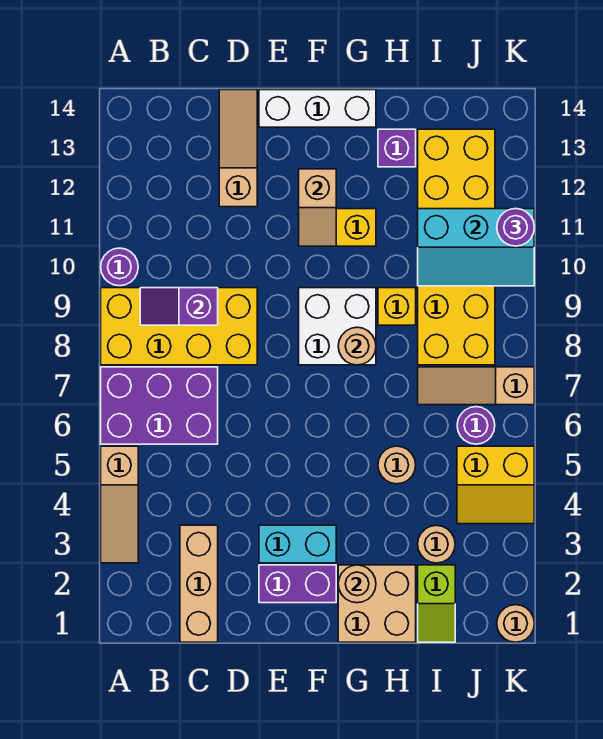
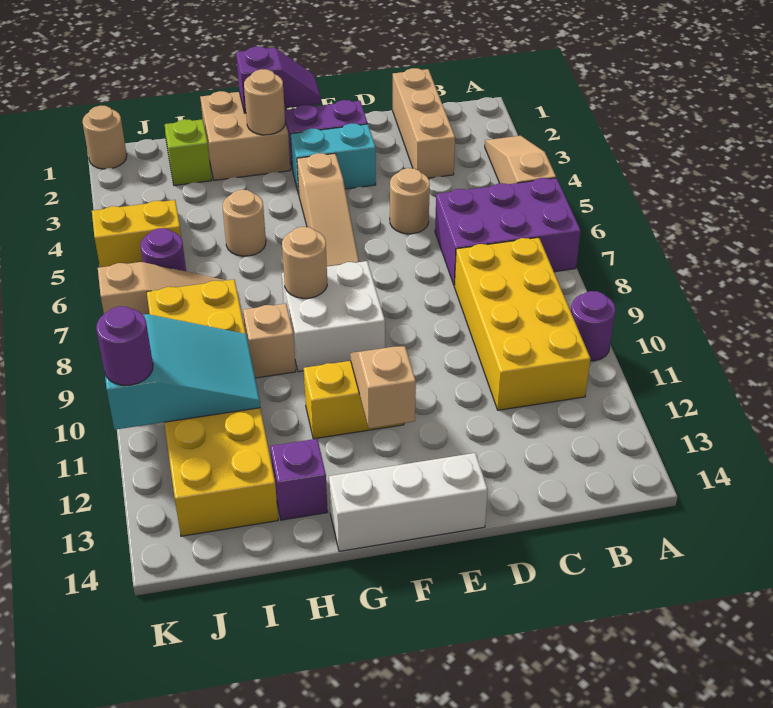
yellow brick A8:D9 level 1 -> yellow brick B8:C11 level 1
purple slope B9:C9 level 2 top C -> purple slope F1:G1 level 2 top G
tan slope D12:D14 level 1 top 12 -> tan slope F4:F6 level 1 top 4
yellow brick H9 level 1 -> tan brick H9 level 1
tan round brick I3 level 1 -> tan round brick D5 level 1
cyan slope I10:K11 level 2 top 11 -> cyan slope I10:K11 level 2 top K

